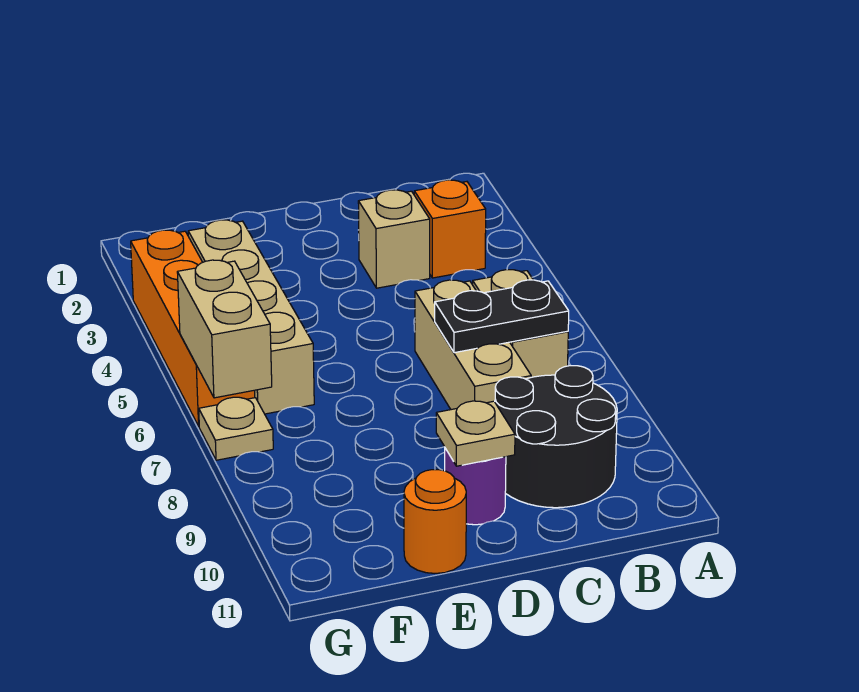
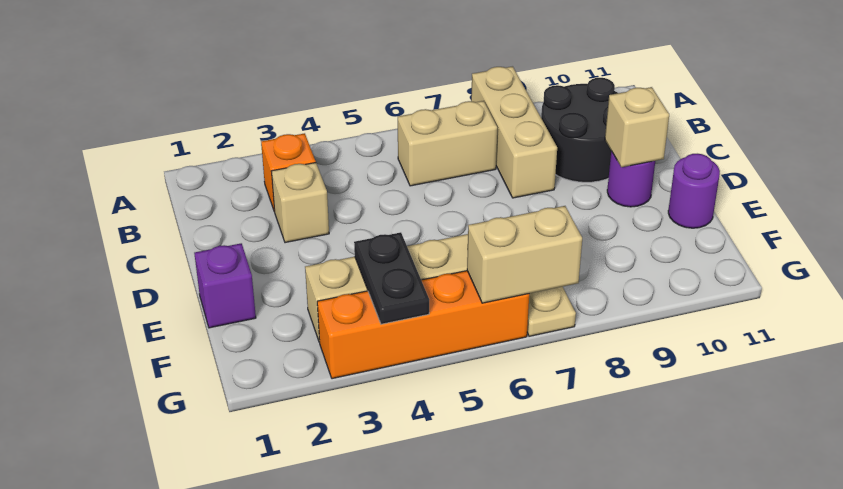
black plate B7:C7 level 2 -> black plate F4:G4 level 2
tan brick C6:C8 level 1 -> tan brick A8:C8 level 1
tan plate D10 level 2 -> tan brick D10 level 2
none -> purple brick E1 level 1
orange round brick E11 level 1 -> purple round brick E11 level 1

